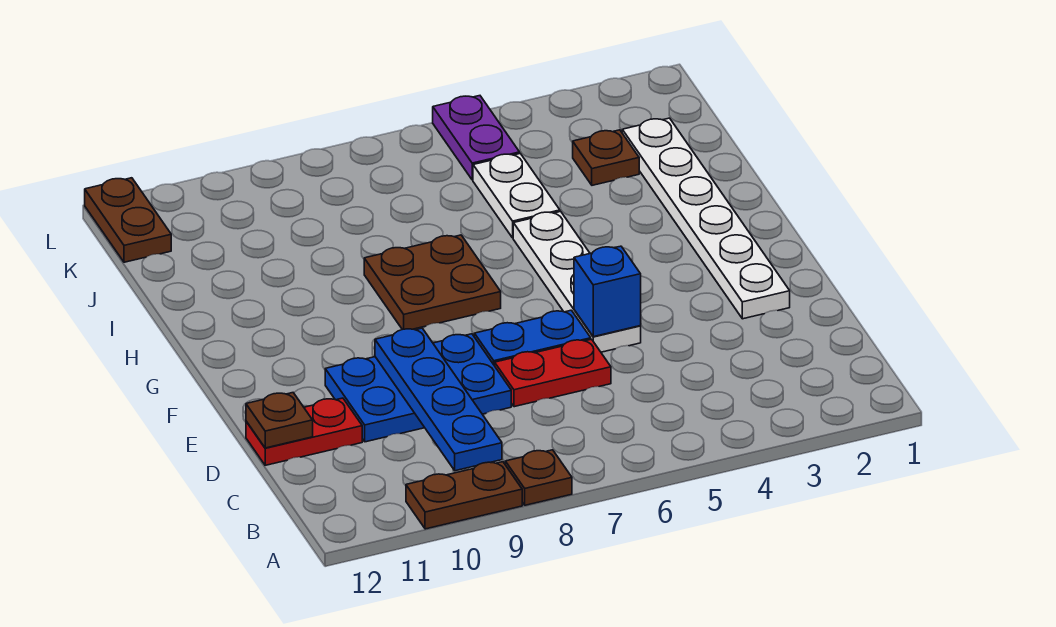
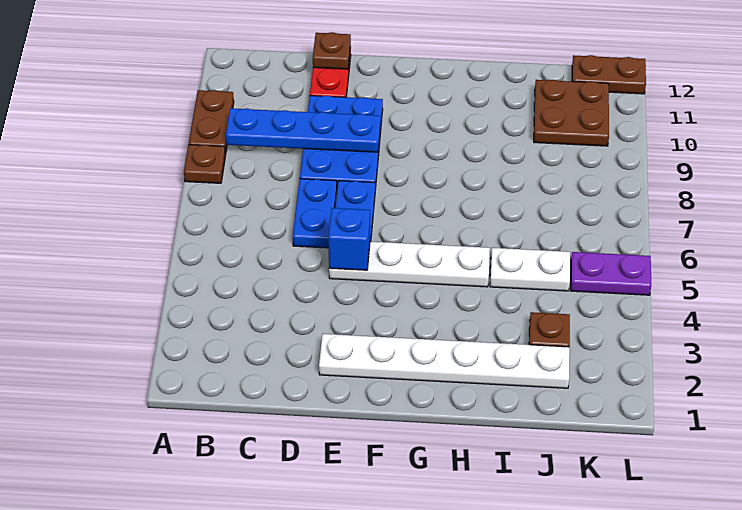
red plate D6:D7 level 1 -> blue plate D6:D7 level 1
brown plate G7:H8 level 1 -> brown plate J10:K11 level 1

